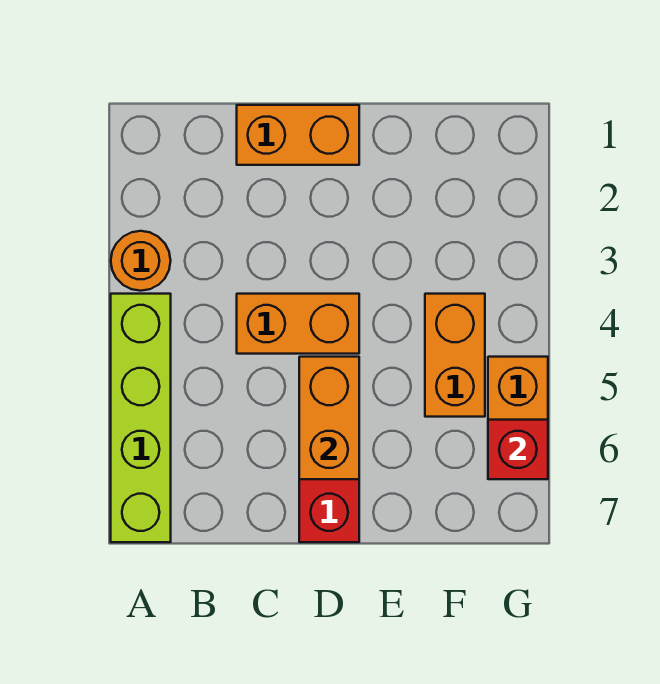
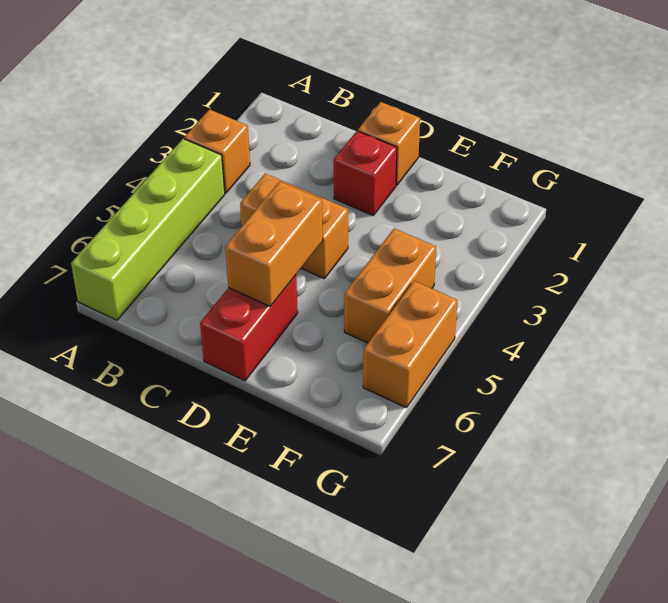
orange round brick A3 level 1 -> orange brick A3 level 1
orange brick C1:D1 level 1 -> orange brick D1 level 1
red brick G6 level 2 -> red brick D2 level 1

